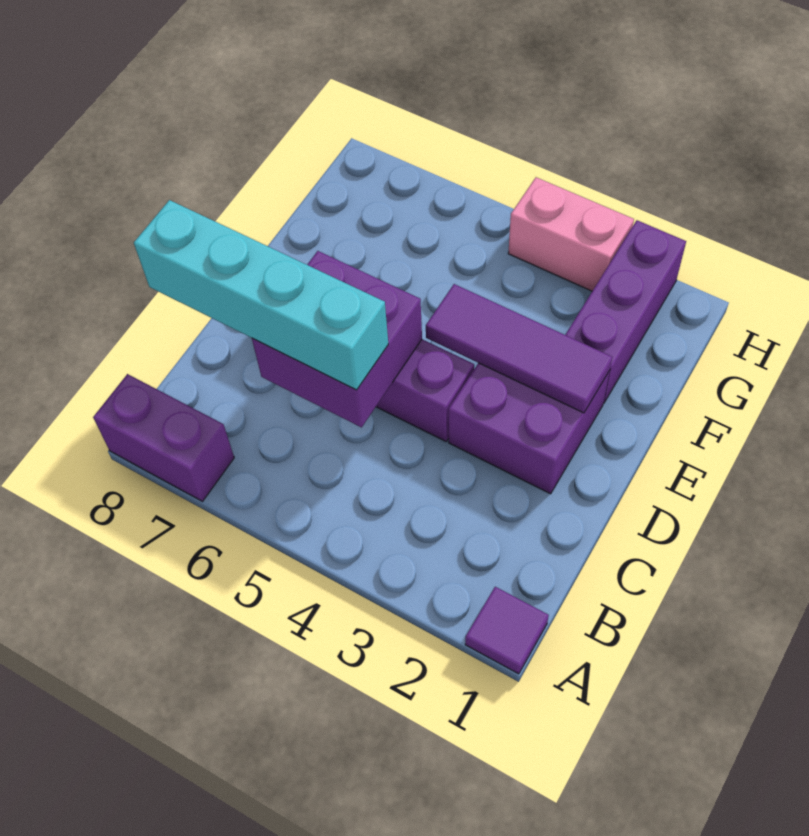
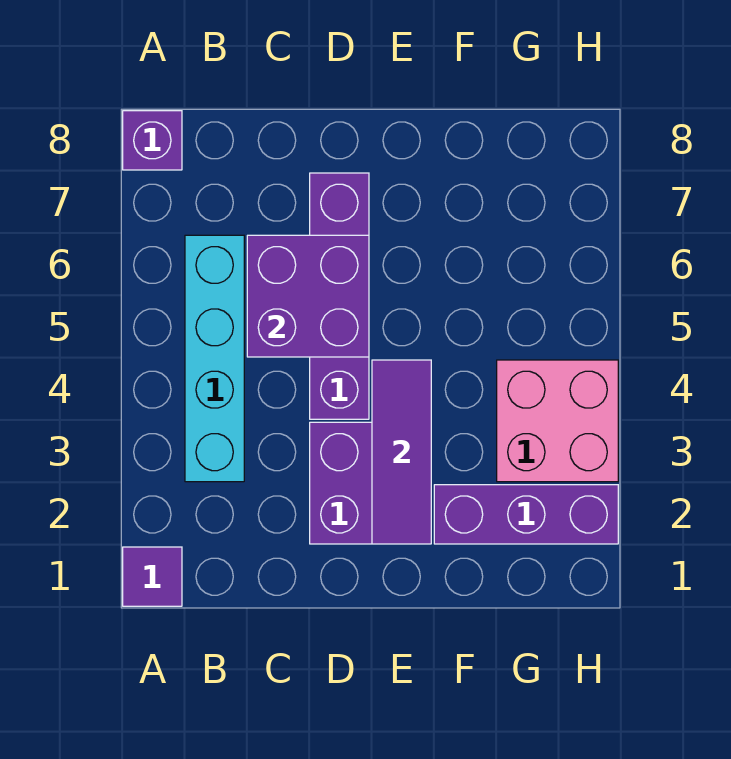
purple brick A7:A8 level 1 -> purple brick A8 level 1
cyan brick C5:C8 level 3 -> cyan brick B3:B6 level 1
pink brick H3:H4 level 1 -> pink brick G3:H4 level 1

